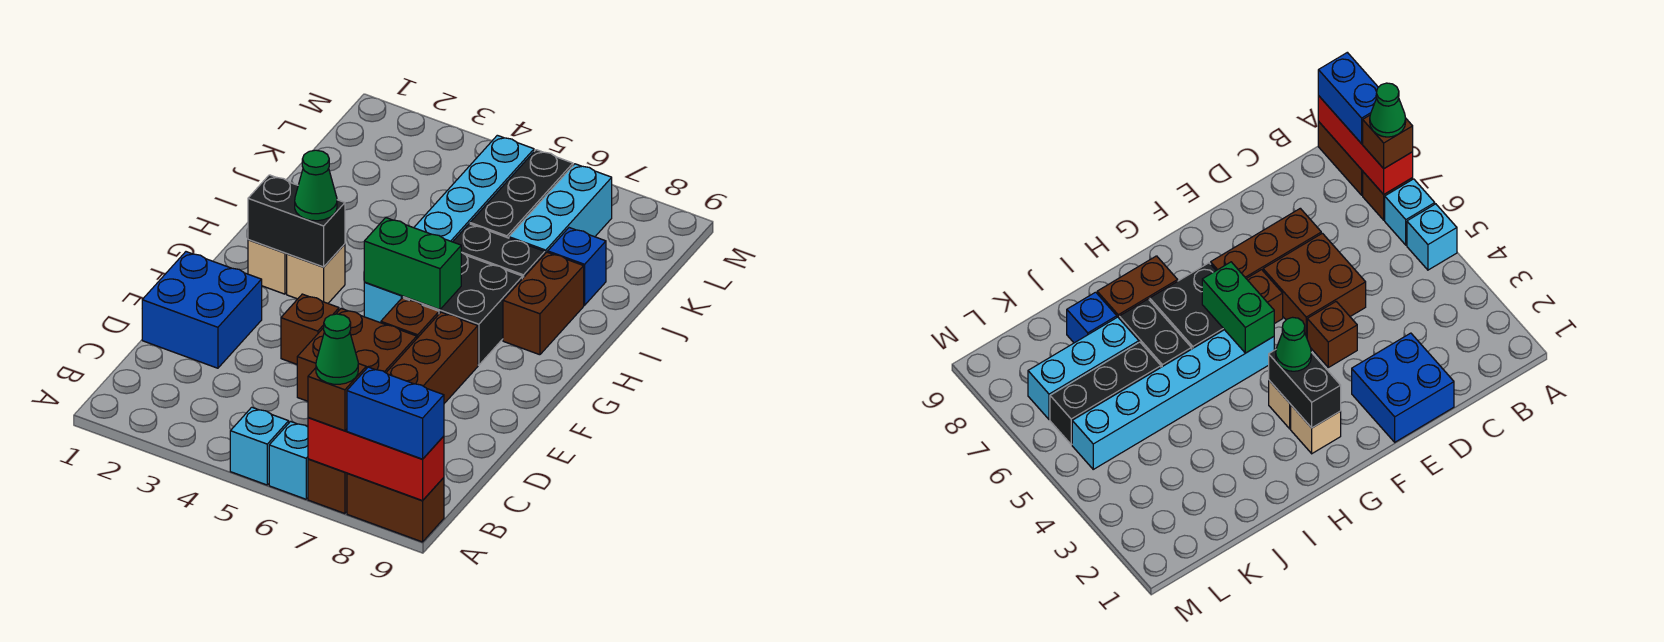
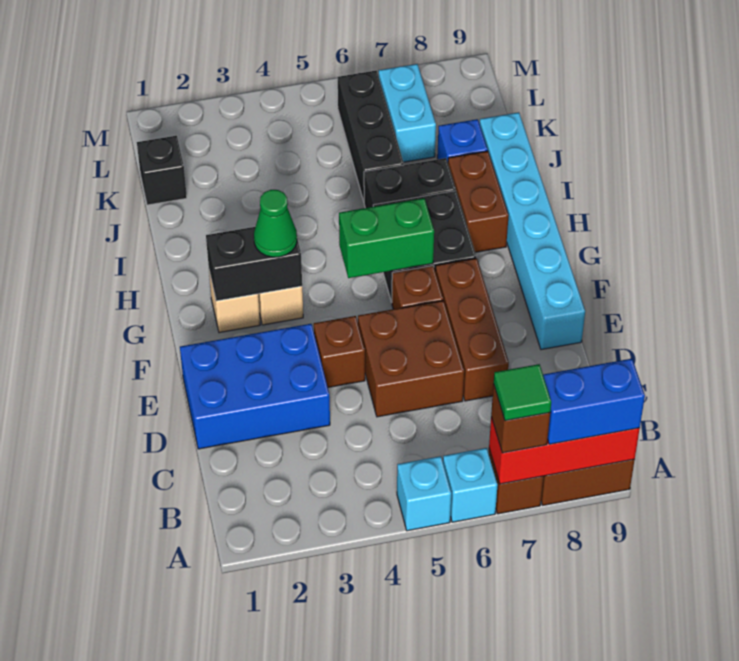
green cone A7 level 4 -> green tile A7 level 4
blue brick D1:E2 level 1 -> blue brick D1:E3 level 1
cyan brick G5:L5 level 1 -> cyan brick E9:J9 level 1
cyan brick J7:L7 level 1 -> cyan brick K7:L7 level 1
none -> black brick K1 level 1

